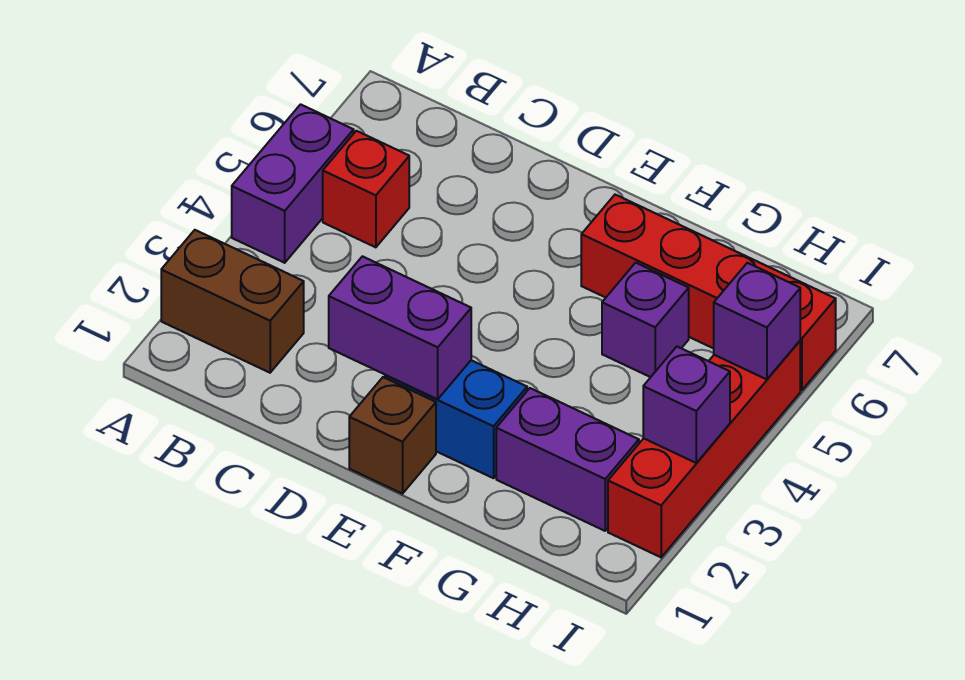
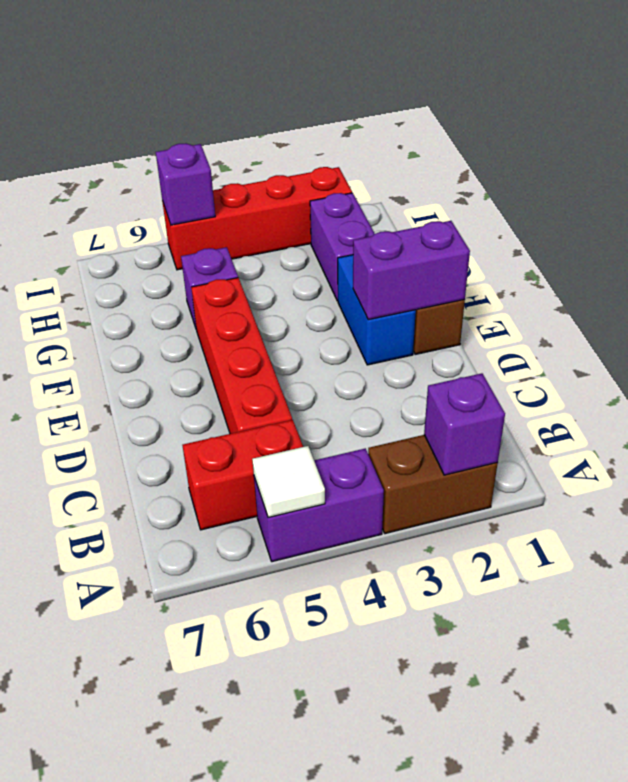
brown brick A2:B2 level 1 -> brown brick A2:A3 level 1
none -> white tile A5 level 2
red brick B5 level 1 -> red brick B5:B6 level 1
purple brick D2:E2 level 2 -> purple brick E1:E2 level 2
red brick F6:I6 level 1 -> red brick C5:F5 level 1
purple brick I3 level 2 -> purple brick A2 level 2

